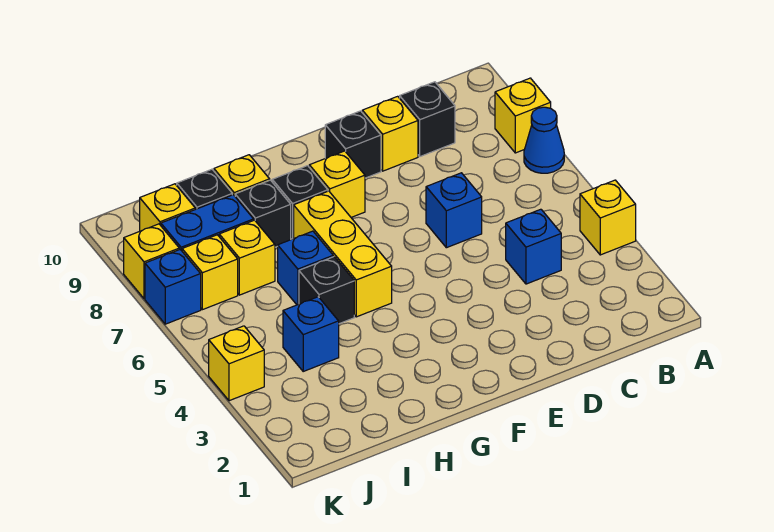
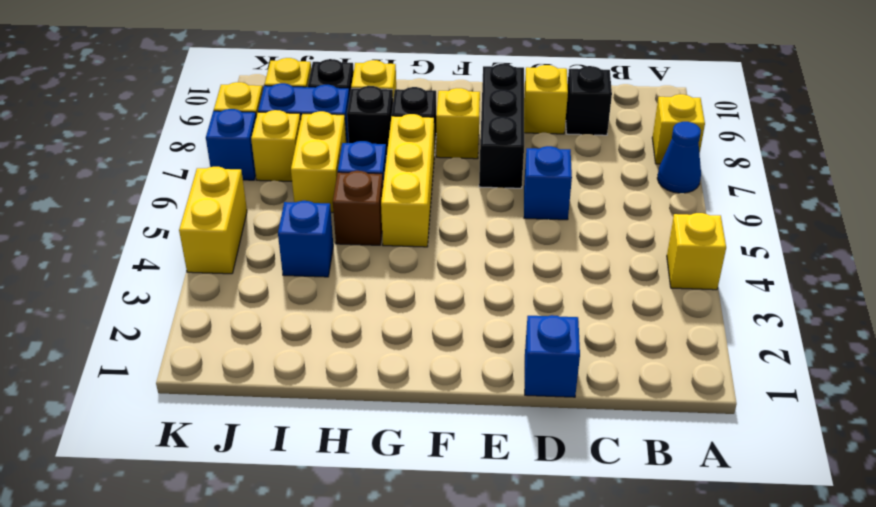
blue brick C4 level 1 -> blue brick D1 level 1
black brick E9 level 1 -> black brick E7:E9 level 1
black brick H5 level 1 -> brown brick H5 level 1
yellow brick I7 level 1 -> yellow brick I6:I7 level 1
yellow brick K4 level 1 -> yellow brick K4:K5 level 1

